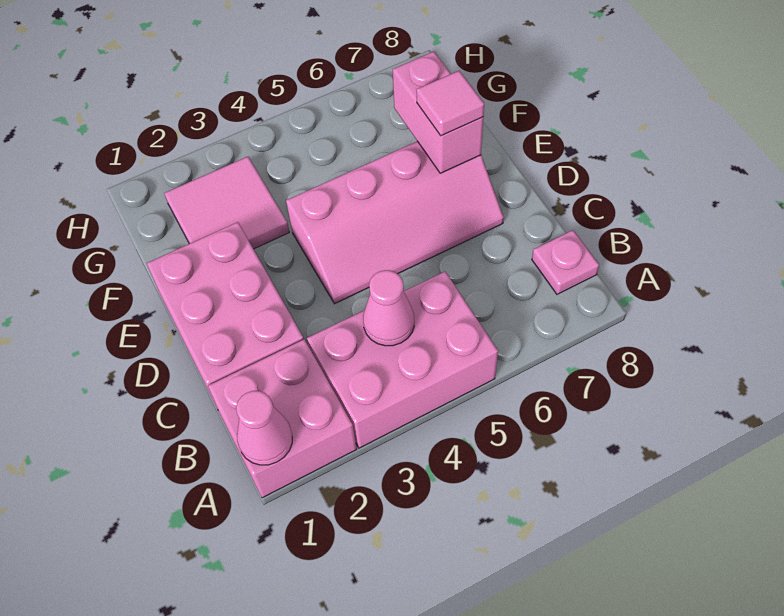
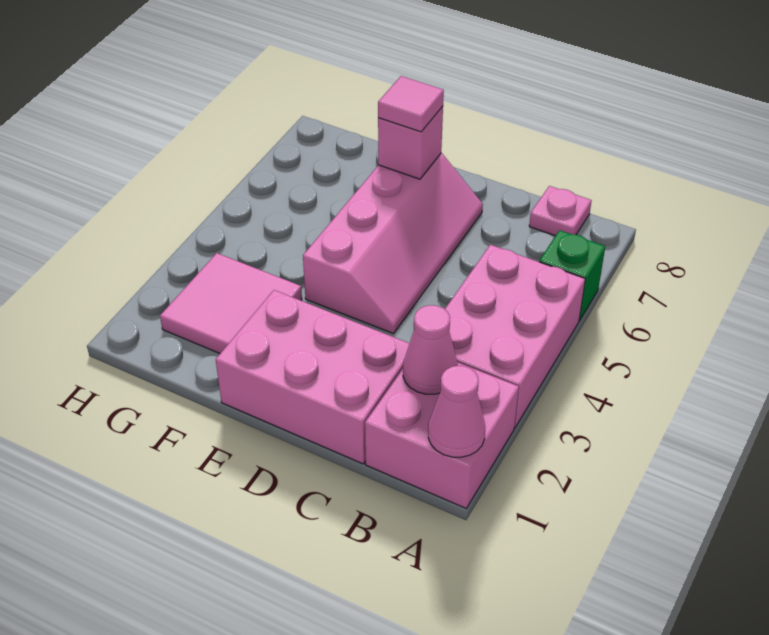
none -> green brick A6 level 1
pink cone B4 level 2 -> pink cone B2 level 2
pink brick E7:F7 level 2 -> pink brick E7 level 2

